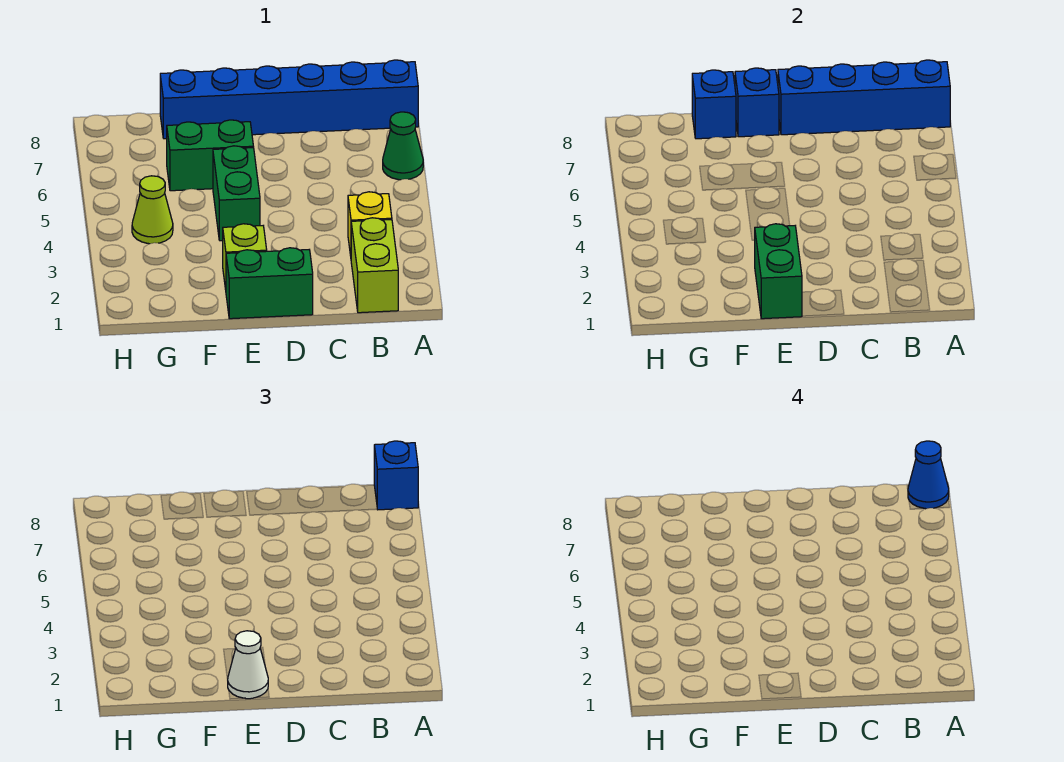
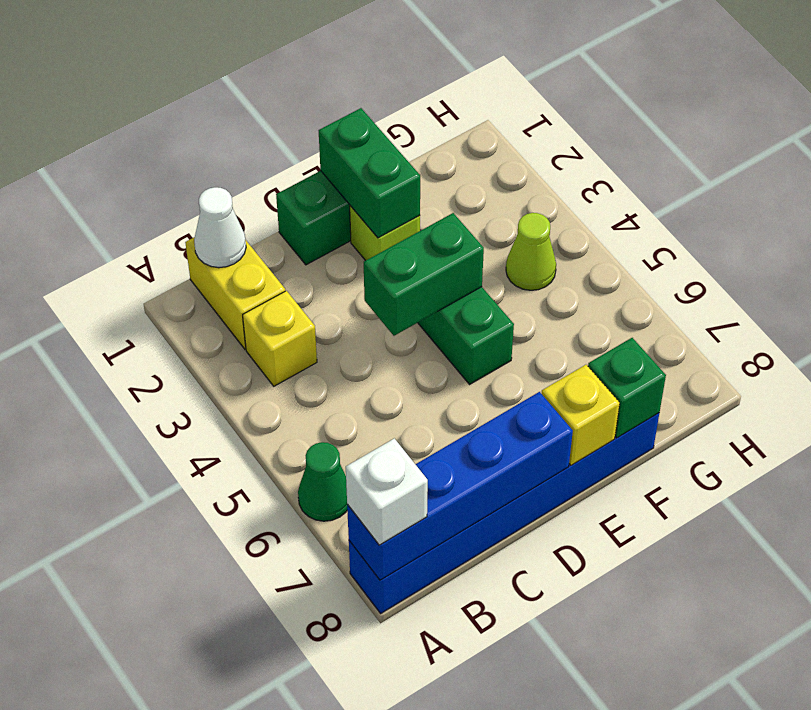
blue brick A8 level 3 -> white brick A8 level 3
blue cone A8 level 4 -> none
lime brick B1:B2 level 1 -> yellow brick B1:B2 level 1
white cone E1 level 3 -> white cone B1 level 2
green brick E6:F6 level 1 -> green brick D4:E4 level 2
blue brick E8 level 2 -> yellow brick E8 level 2
blue brick F8 level 2 -> green brick F8 level 2

